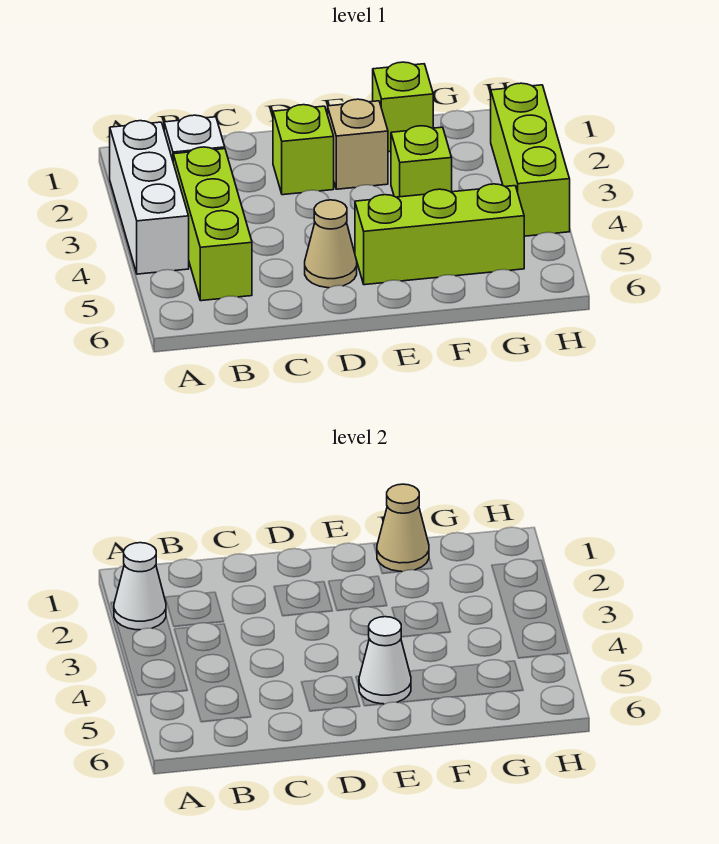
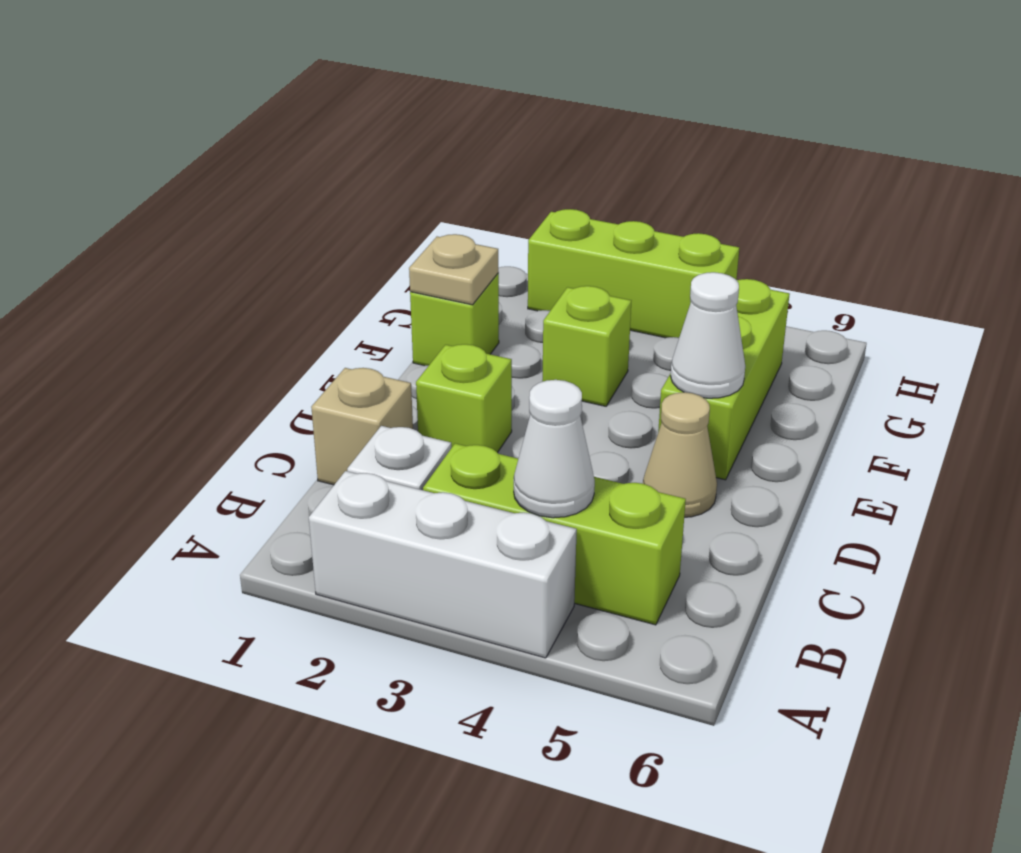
white cone A2 level 2 -> white cone B4 level 2
tan brick E2 level 1 -> tan brick C1 level 1
tan cone F1 level 2 -> tan plate F1 level 2

